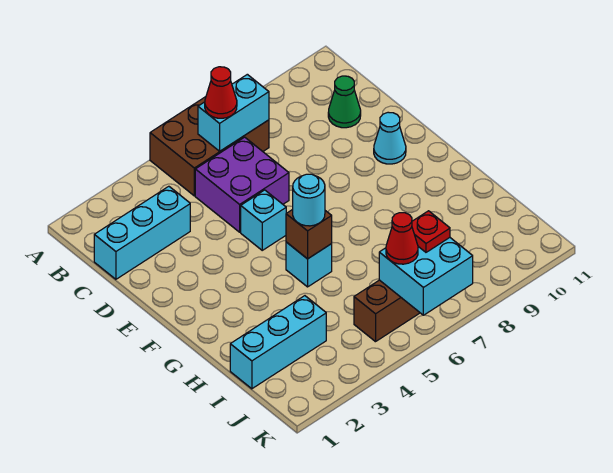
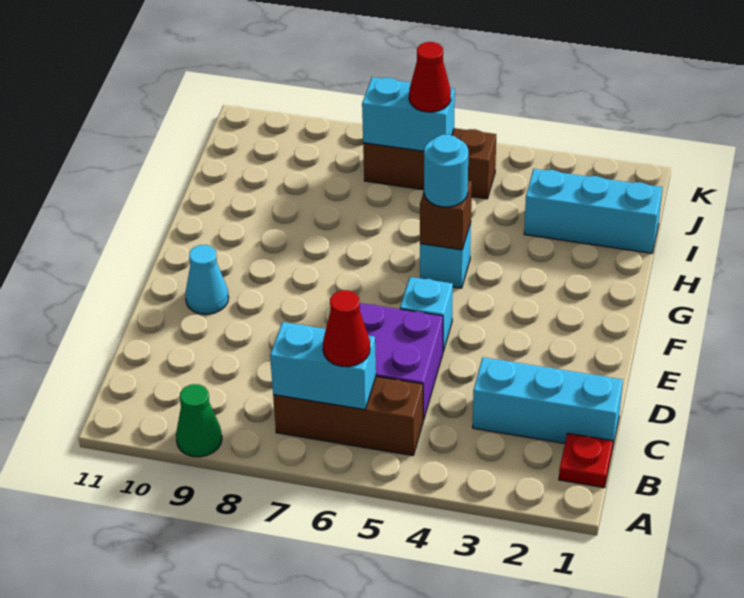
brown brick A5:B7 level 1 -> brown brick B5:B7 level 1
green cone C10 level 1 -> green cone A9 level 1
cyan brick J6:K7 level 2 -> cyan brick J6:J7 level 2
red plate J7 level 3 -> red plate B1 level 1

